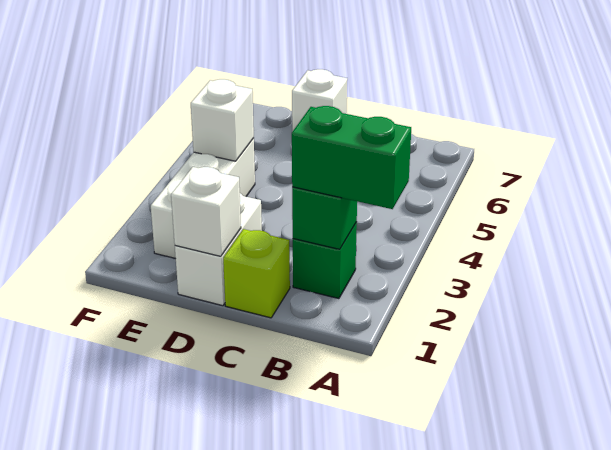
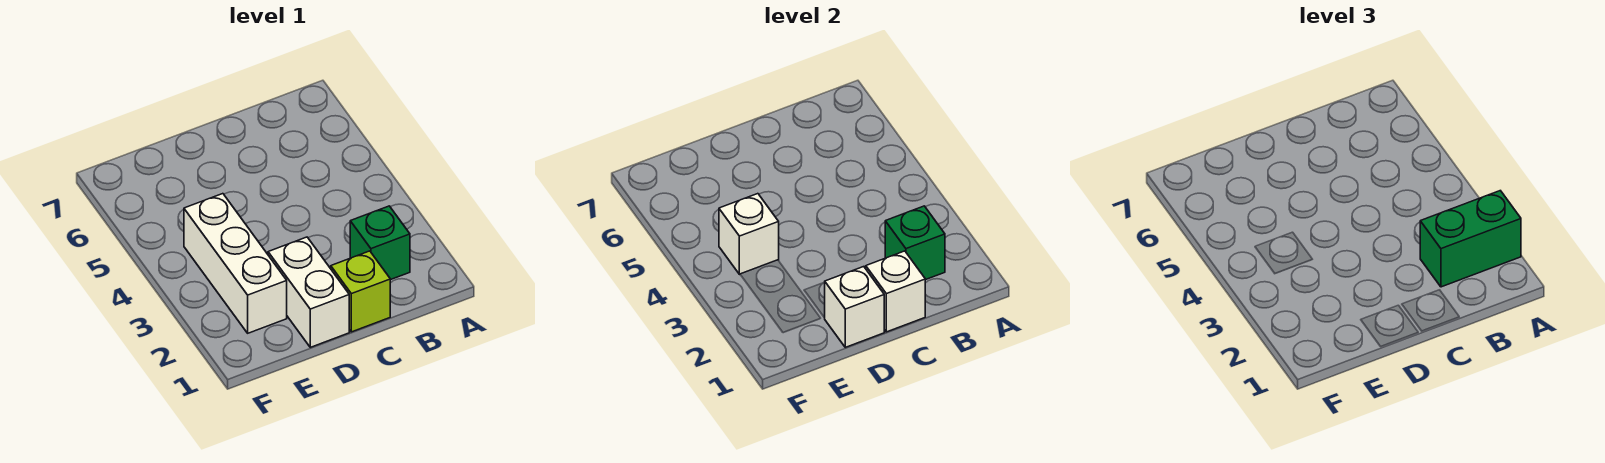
white brick D7 level 1 -> white brick C1 level 2

